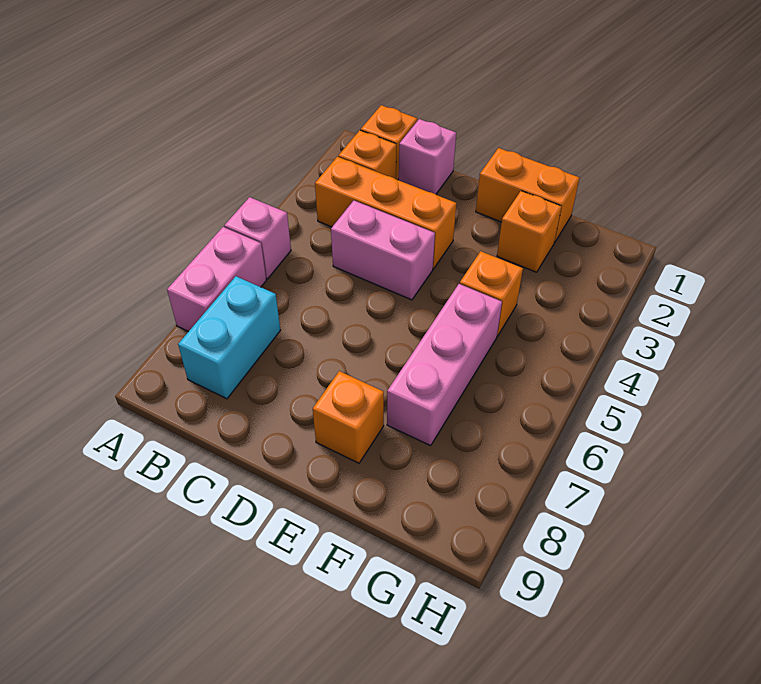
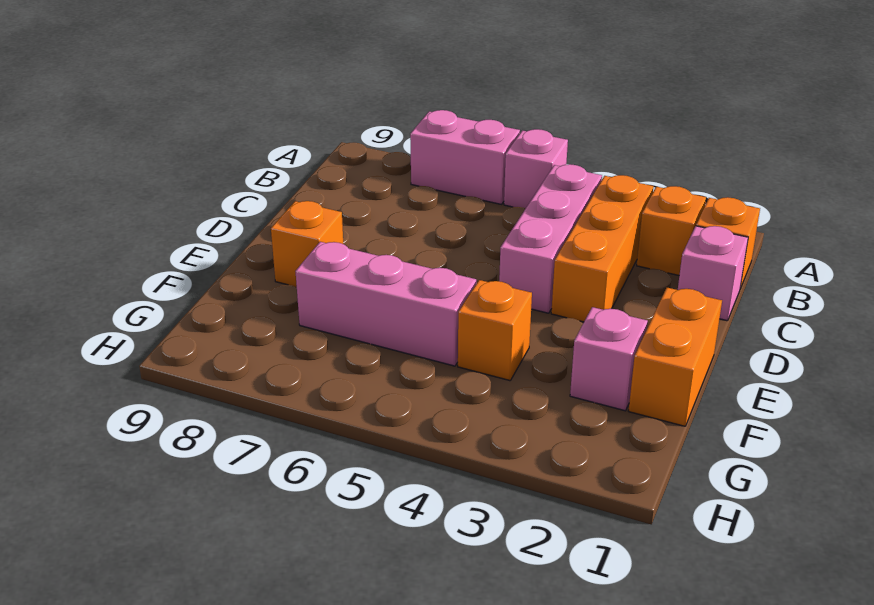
cyan brick B7:B8 level 1 -> none
pink brick C4:D4 level 1 -> pink brick B4:D4 level 1
orange brick F2 level 1 -> pink brick F2 level 1

